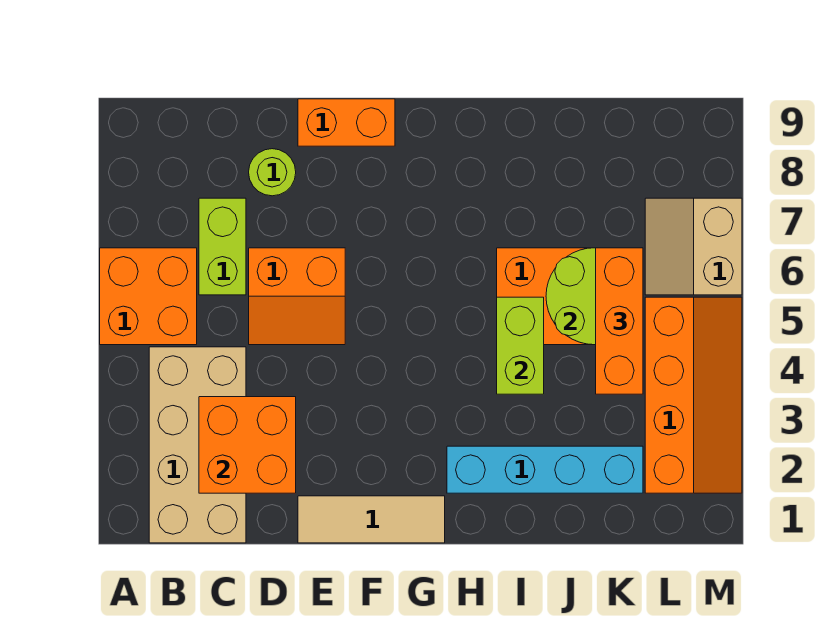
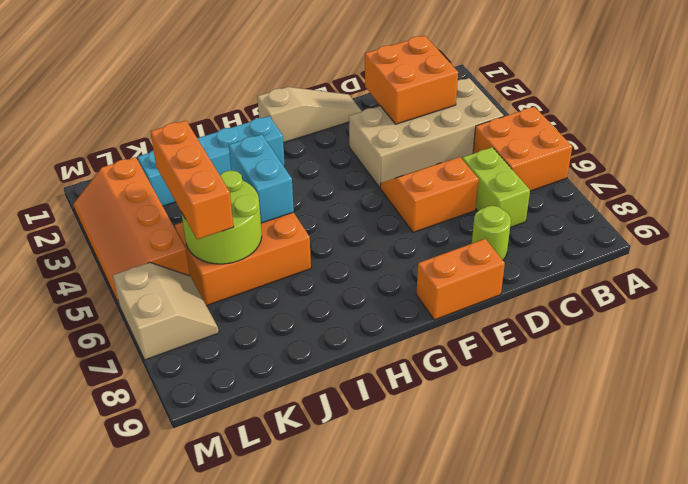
tan brick B1:C4 level 1 -> tan brick B3:E4 level 1
tan tile E1:G1 level 1 -> tan slope E1:G1 level 1 top G
lime brick I4:I5 level 2 -> cyan brick I4:I5 level 2

